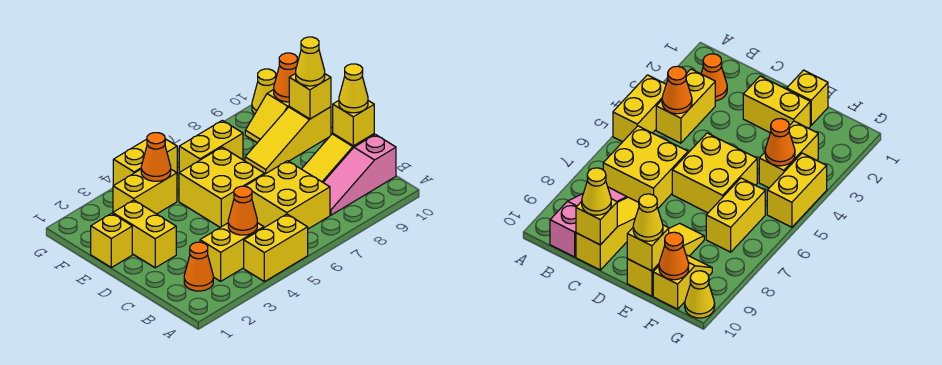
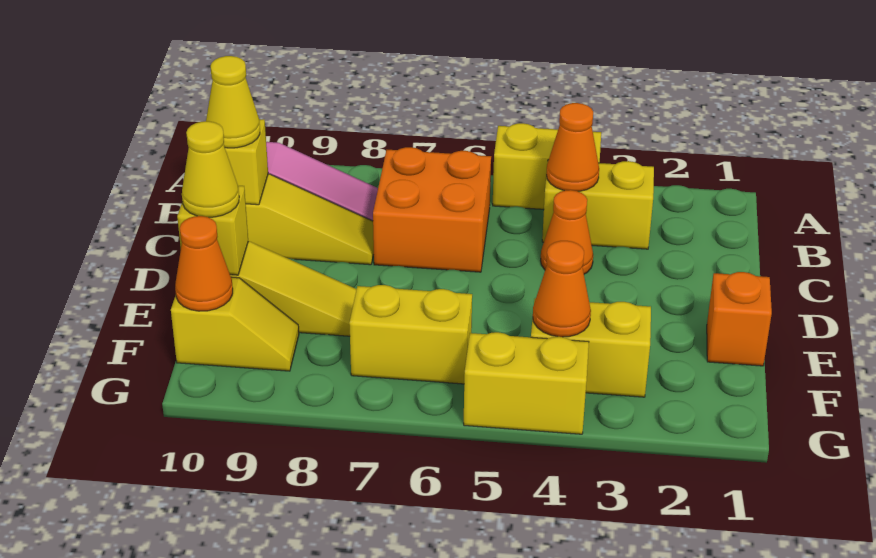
orange cone B2 level 1 -> orange cone C4 level 1
yellow brick B6:C7 level 1 -> orange brick B6:C7 level 1
yellow brick D2:E2 level 1 -> none
yellow brick D5:E6 level 1 -> none
yellow brick E1 level 1 -> orange brick E1 level 1
yellow cone G10 level 1 -> none

